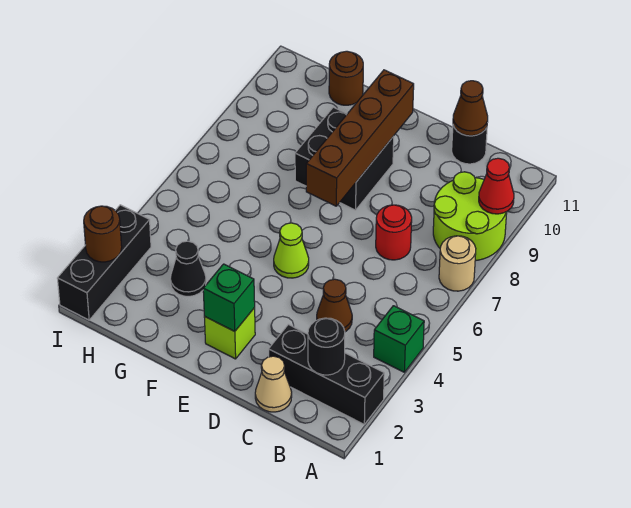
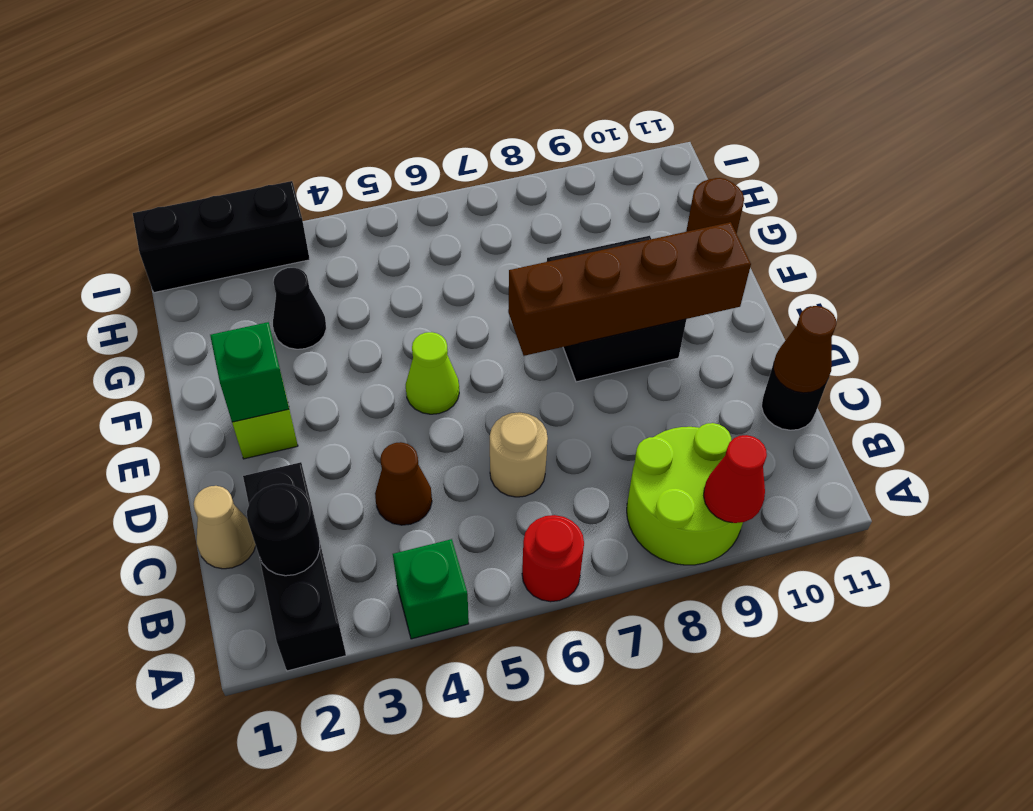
tan round brick A7 level 1 -> tan round brick C6 level 1
red round brick C7 level 1 -> red round brick A6 level 1
brown round brick I2 level 2 -> none

